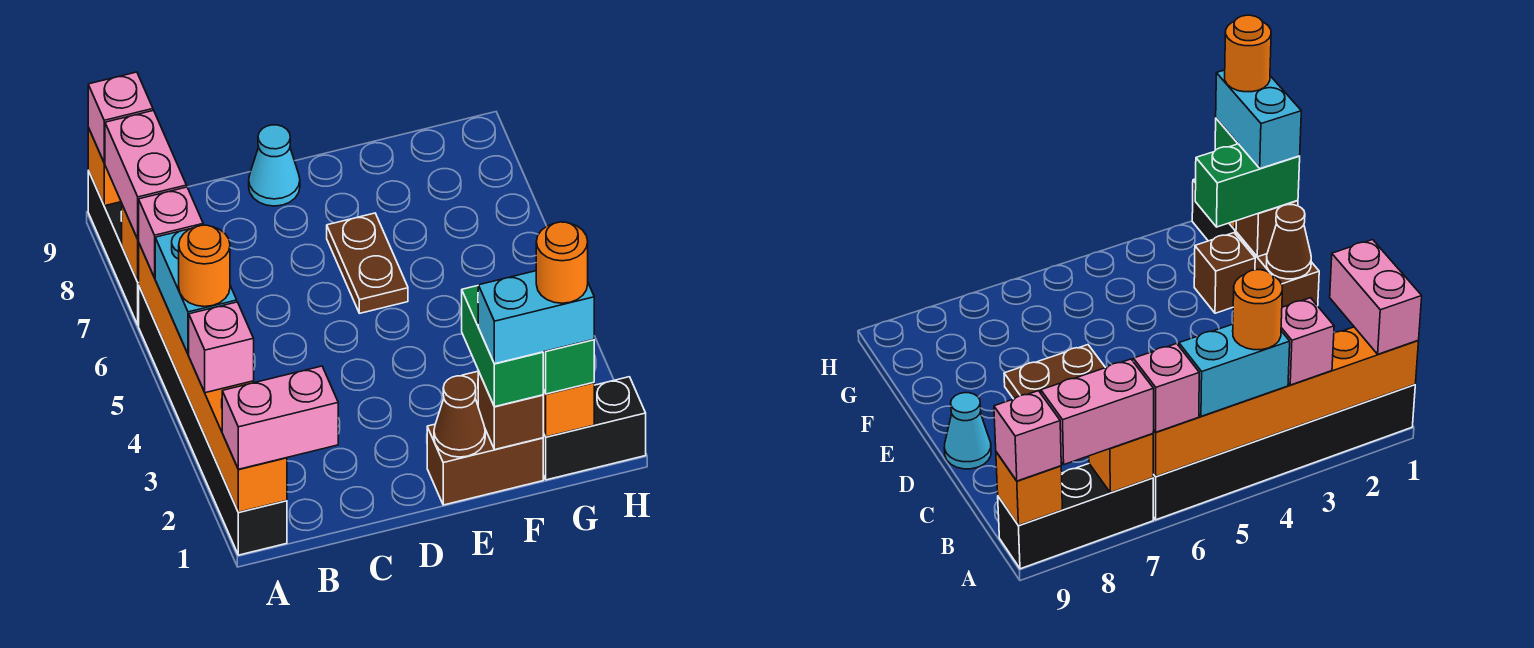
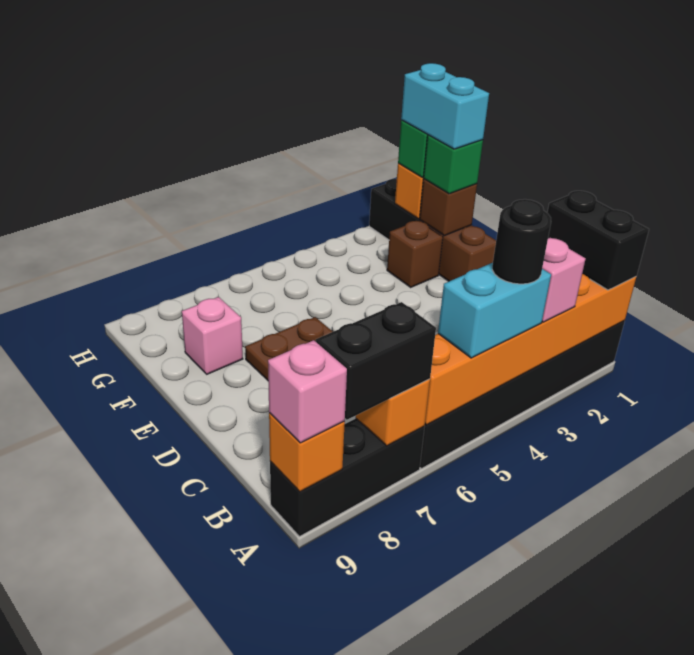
pink brick A1:B1 level 3 -> black brick A1:B1 level 3
orange round brick A4 level 4 -> black round brick A4 level 4
pink brick A6 level 3 -> pink brick F8 level 1
pink brick A7:A8 level 3 -> black brick A7:A8 level 3
cyan cone D9 level 1 -> none
brown cone E1 level 2 -> none
green brick F1:F2 level 3 -> green brick F1 level 3
orange round brick G1 level 5 -> none

